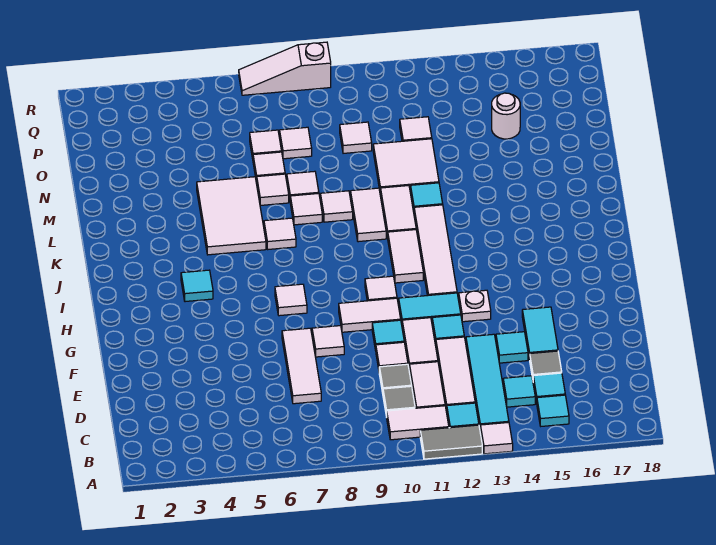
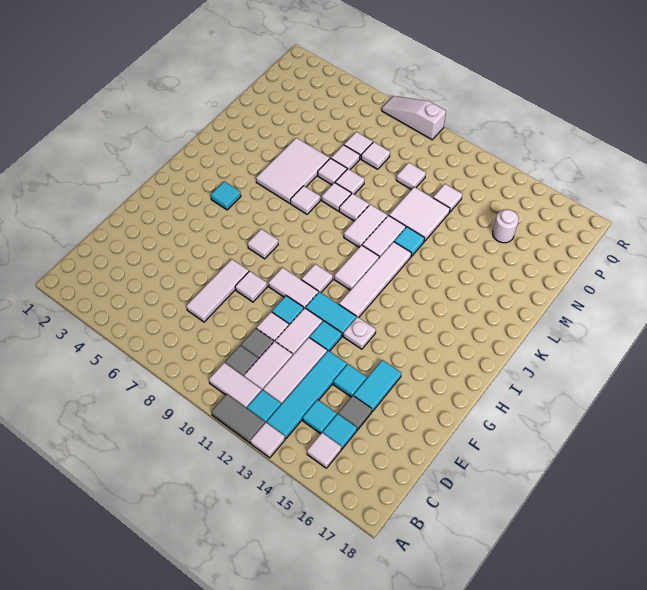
cyan tile B15 level 1 -> white tile B15 level 1

